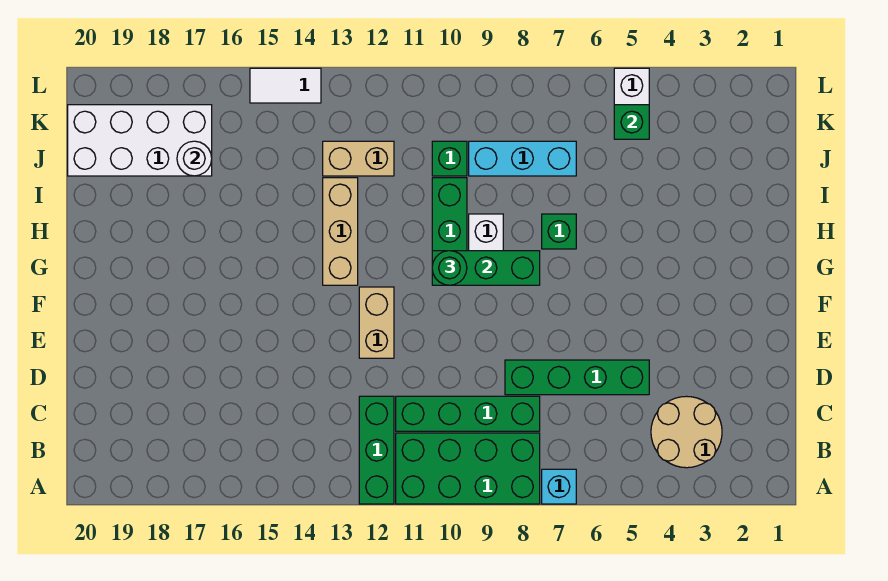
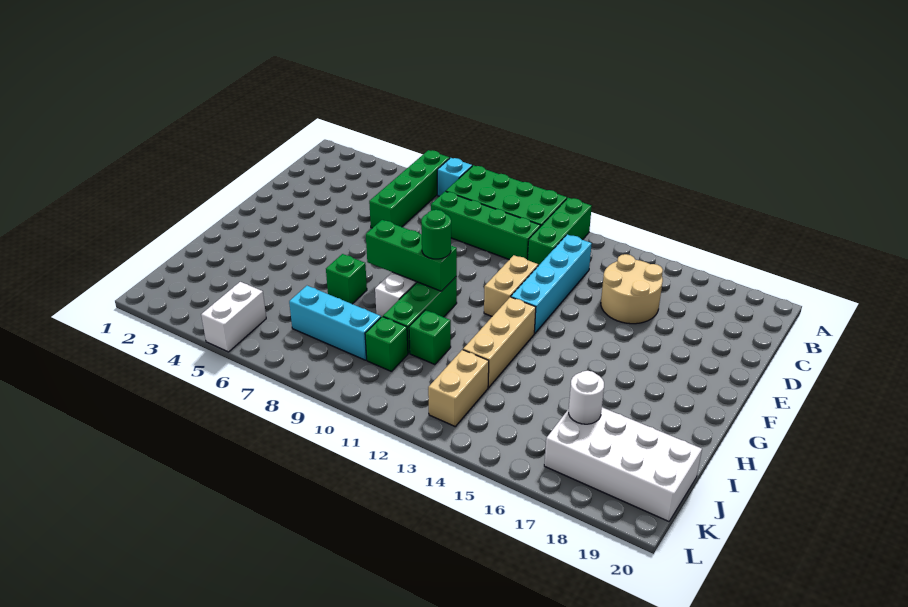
tan round brick B3:C4 level 1 -> tan round brick C15:D16 level 1
none -> cyan brick C13:F13 level 1
green brick D5:D8 level 1 -> green brick A6:D6 level 1
tan brick J12:J13 level 1 -> tan brick J13:K13 level 1
green brick K5 level 2 -> green brick I11 level 1
white tile L14:L15 level 1 -> none

